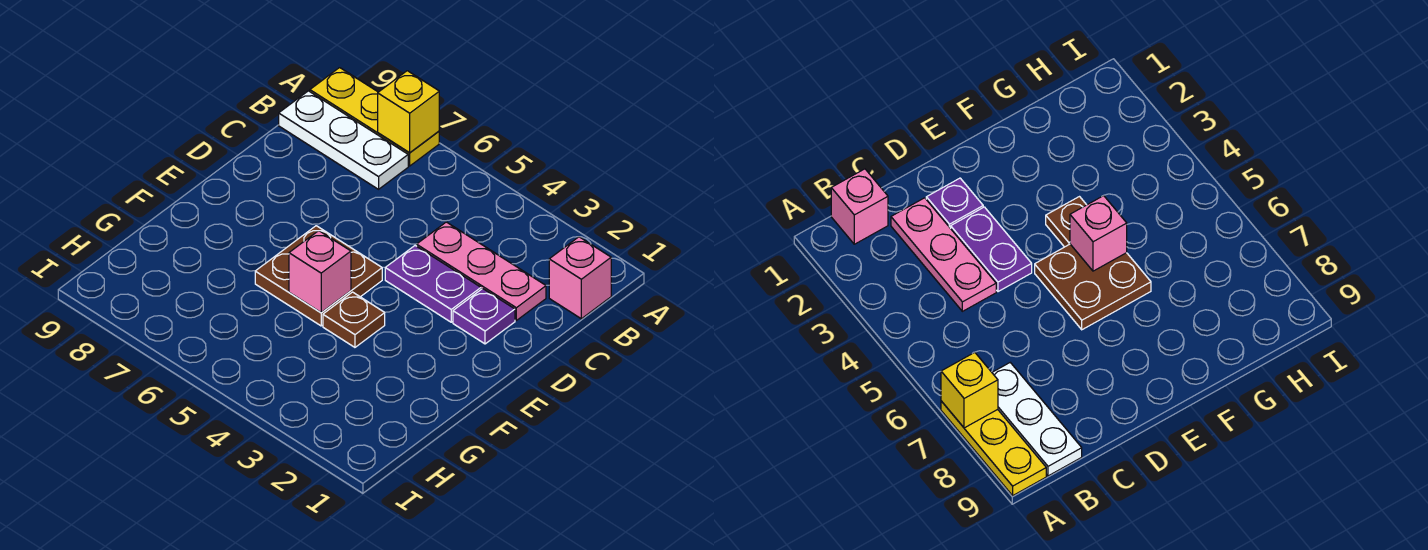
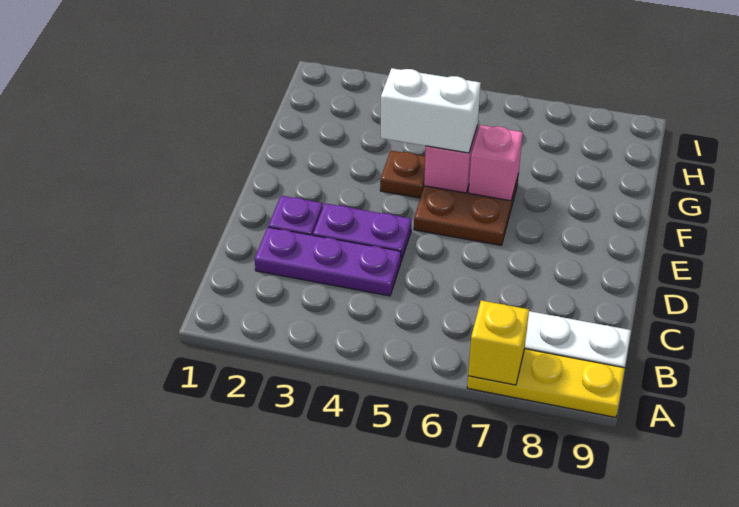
pink brick B1 level 1 -> pink brick F6 level 2
pink plate C2:C4 level 1 -> purple plate C2:C4 level 1
none -> white brick F4:F5 level 3

